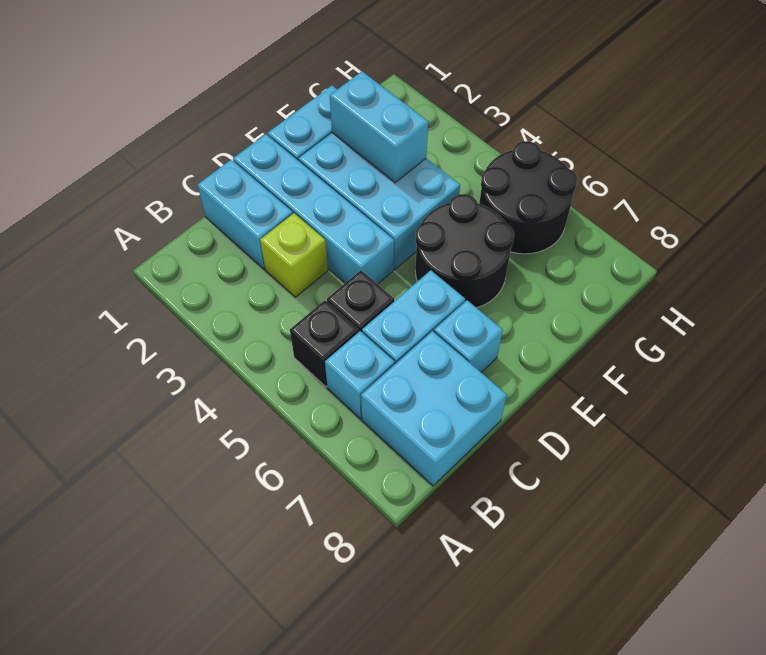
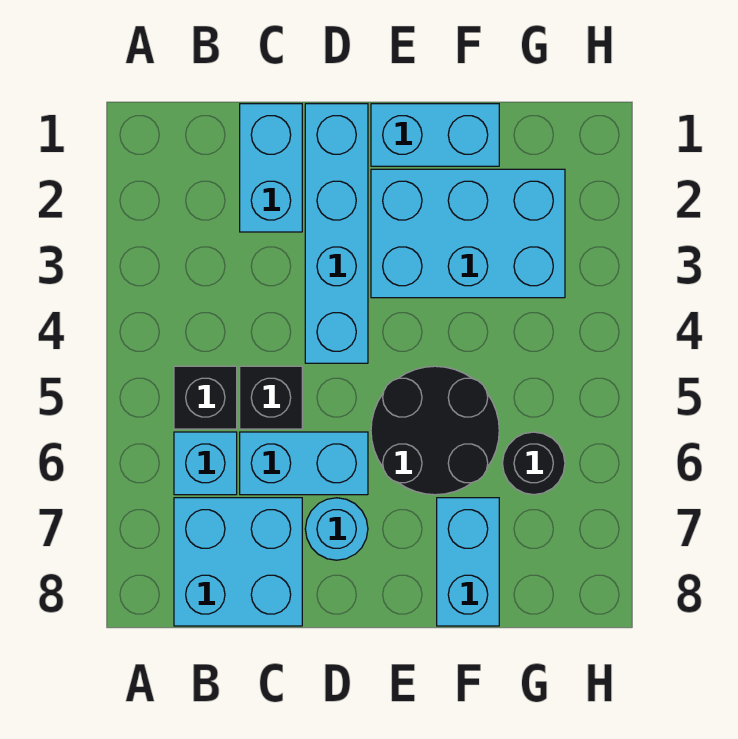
lime brick C3 level 1 -> none
cyan brick D7 level 1 -> cyan round brick D7 level 1
cyan brick E2:F4 level 1 -> cyan brick E2:G3 level 1
cyan brick F2:F3 level 2 -> cyan brick F7:F8 level 1
black round brick G5:H6 level 1 -> black round brick G6 level 1

